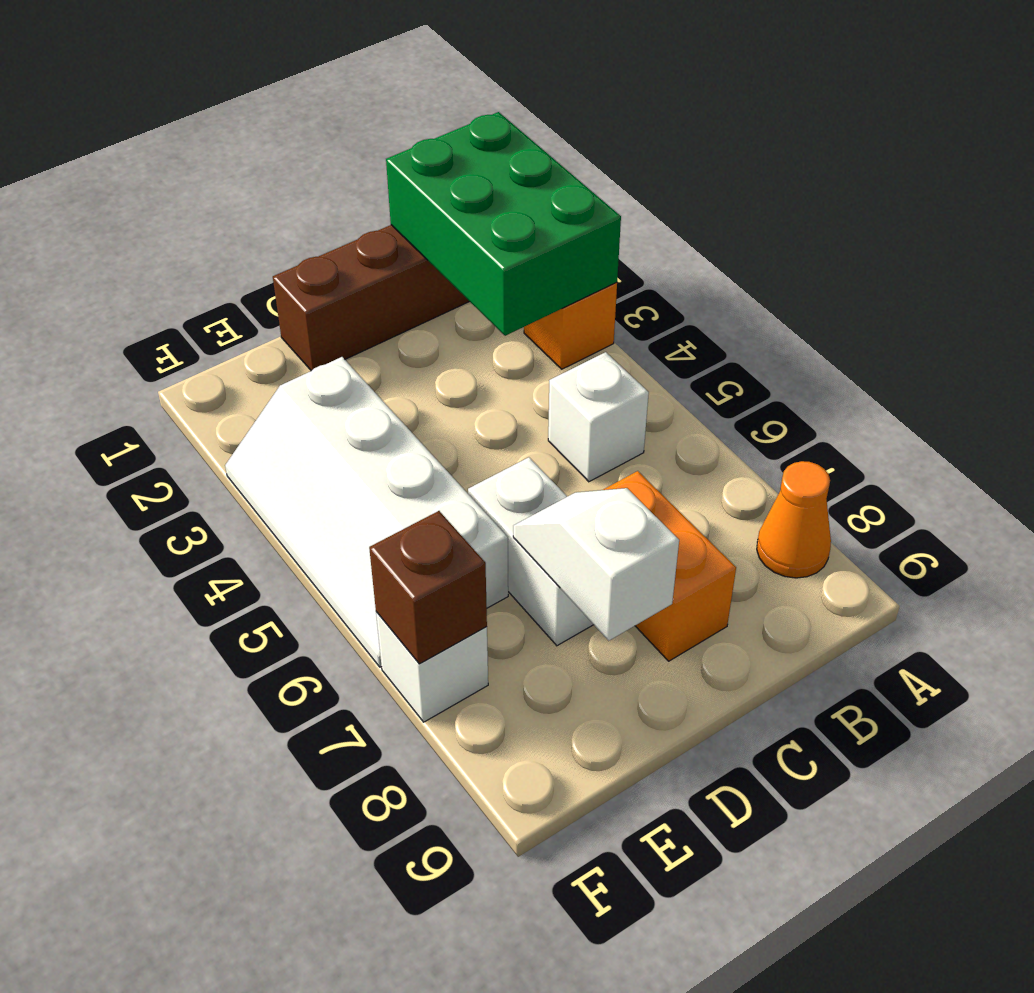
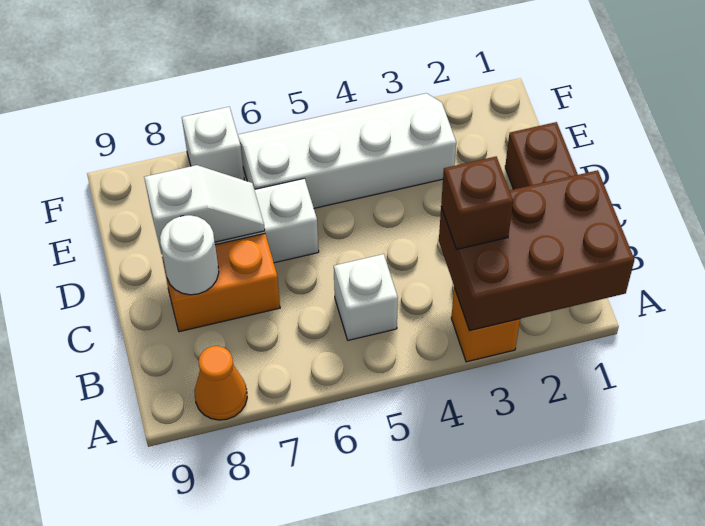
green brick A1:B3 level 2 -> brown brick A1:B3 level 2
none -> white round brick C8 level 2
brown brick F7 level 2 -> brown brick B3 level 3

